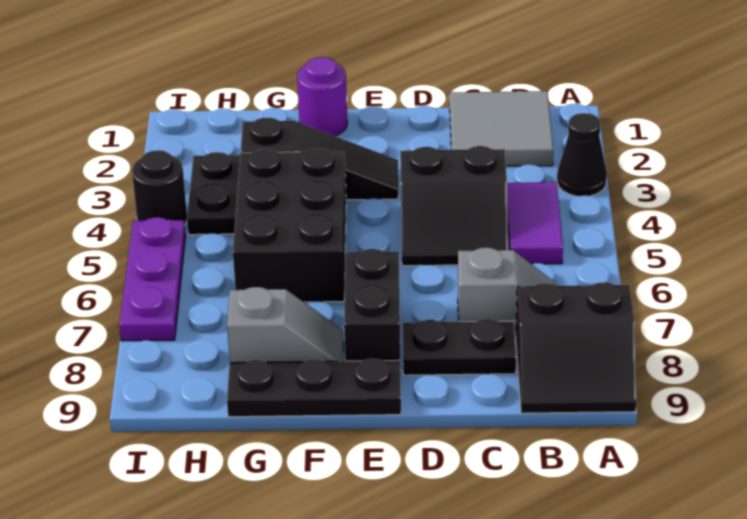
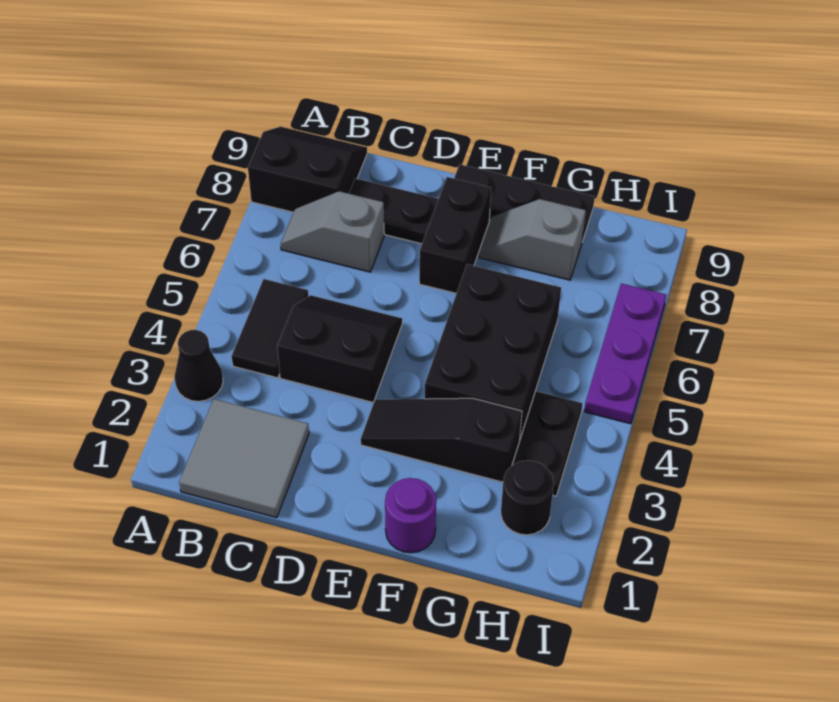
purple tile B4:B5 level 1 -> black tile B4:B5 level 1
black round brick I4 level 1 -> black round brick H2 level 1

